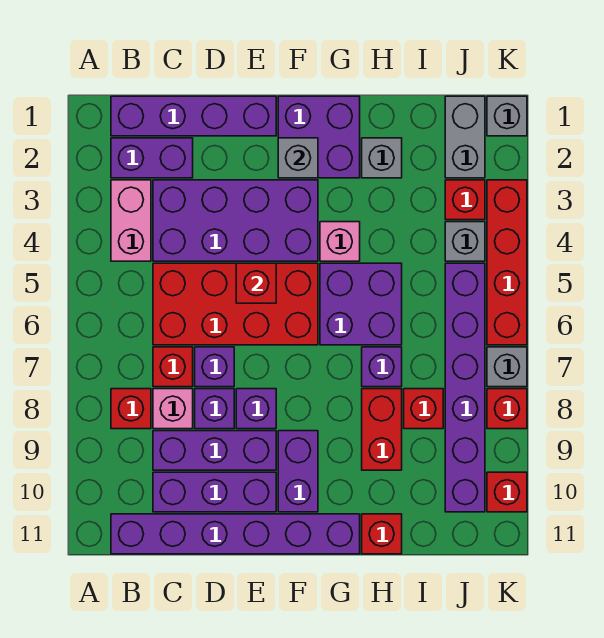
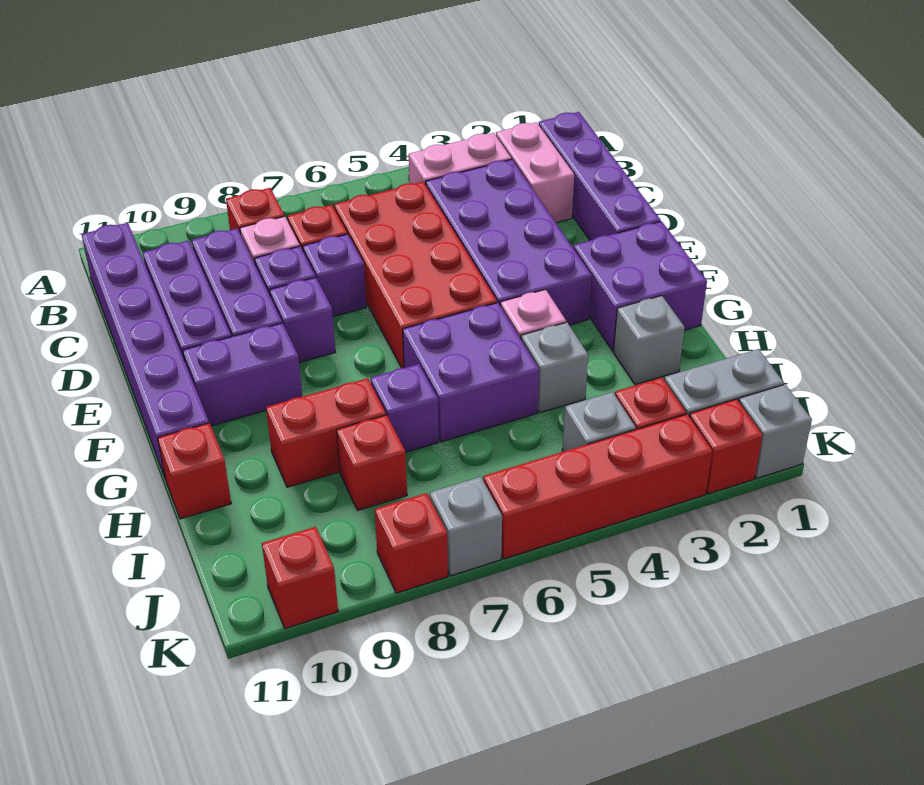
purple brick B2:C2 level 1 -> pink brick B2:C2 level 1
red brick E5 level 2 -> red brick K2 level 1
grey brick F2 level 2 -> grey brick H4 level 1
purple brick J5:J10 level 1 -> none

